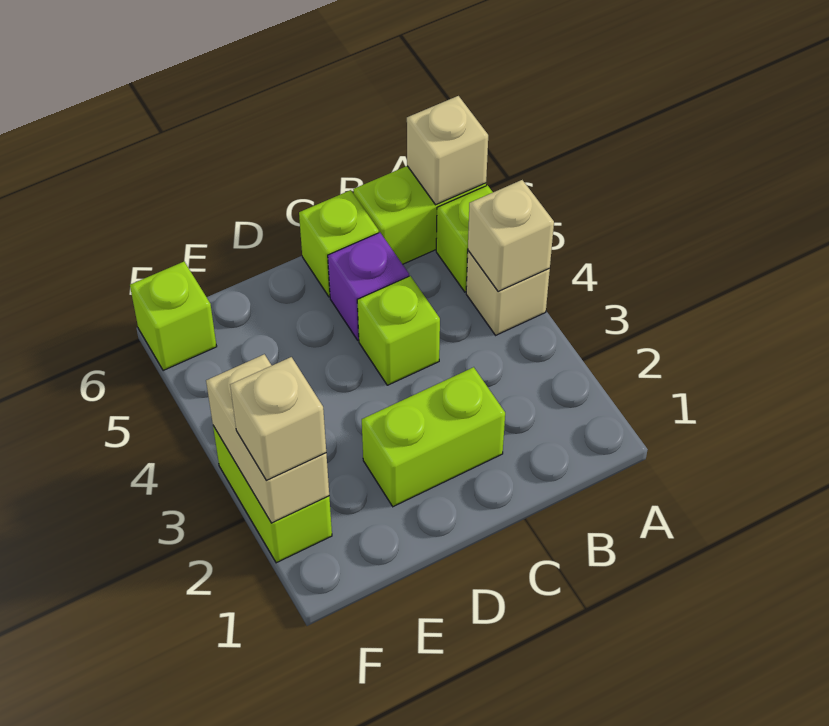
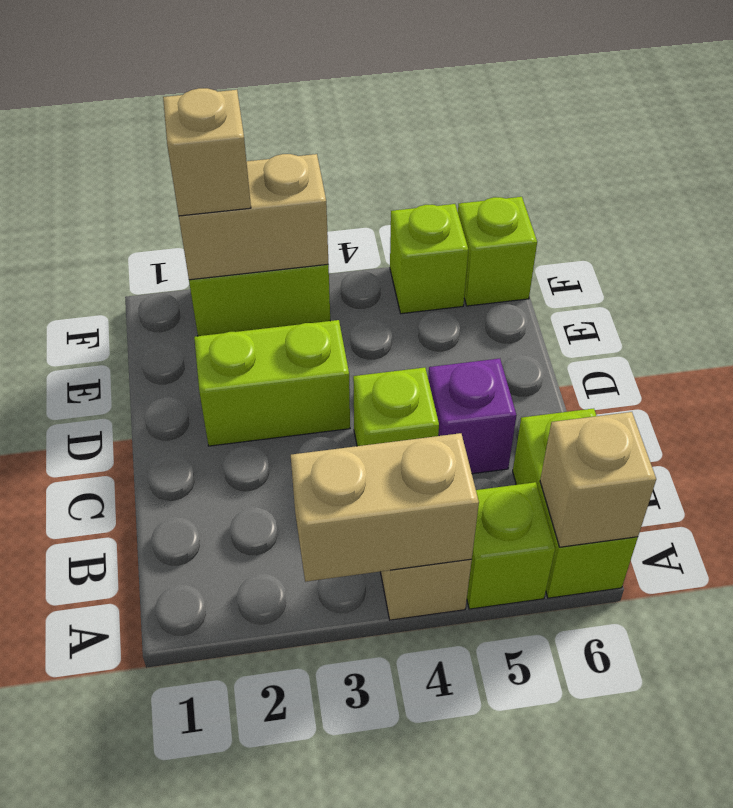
tan brick A4 level 2 -> tan brick A3:A4 level 2
lime brick C2:D2 level 1 -> lime brick D2:D3 level 1
lime brick C6 level 1 -> lime brick F5 level 1

